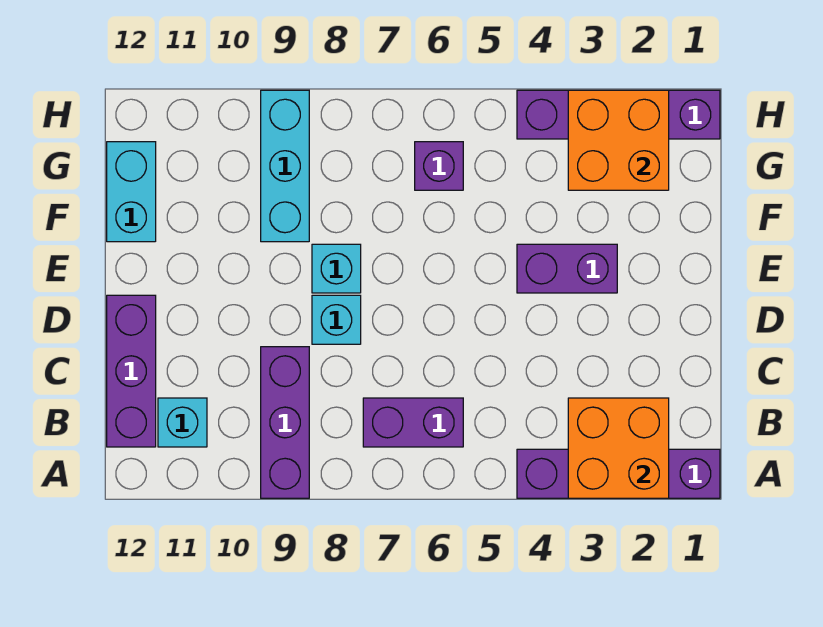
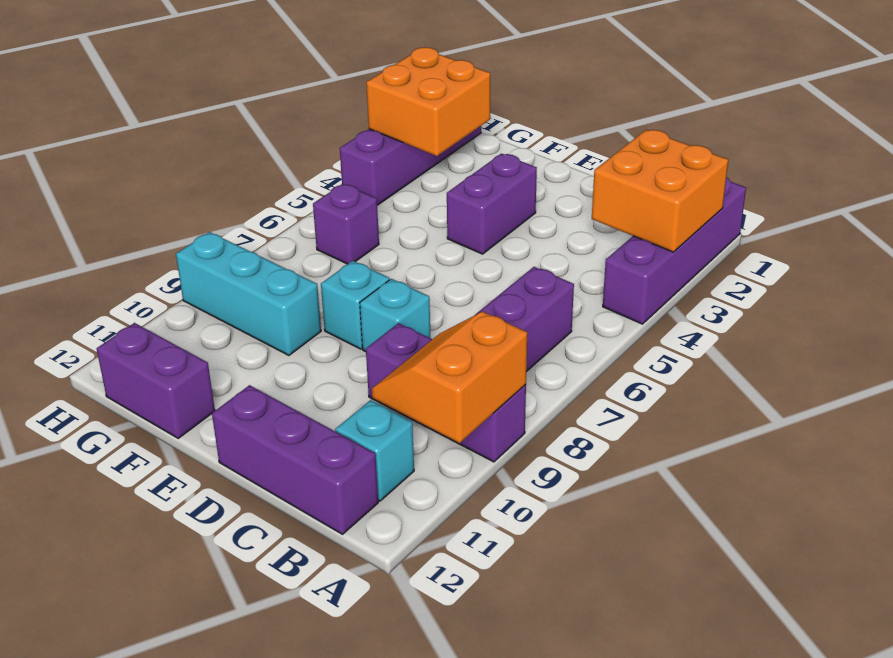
none -> orange slope A9:B10 level 2 top A
cyan brick F12:G12 level 1 -> purple brick F12:G12 level 1

